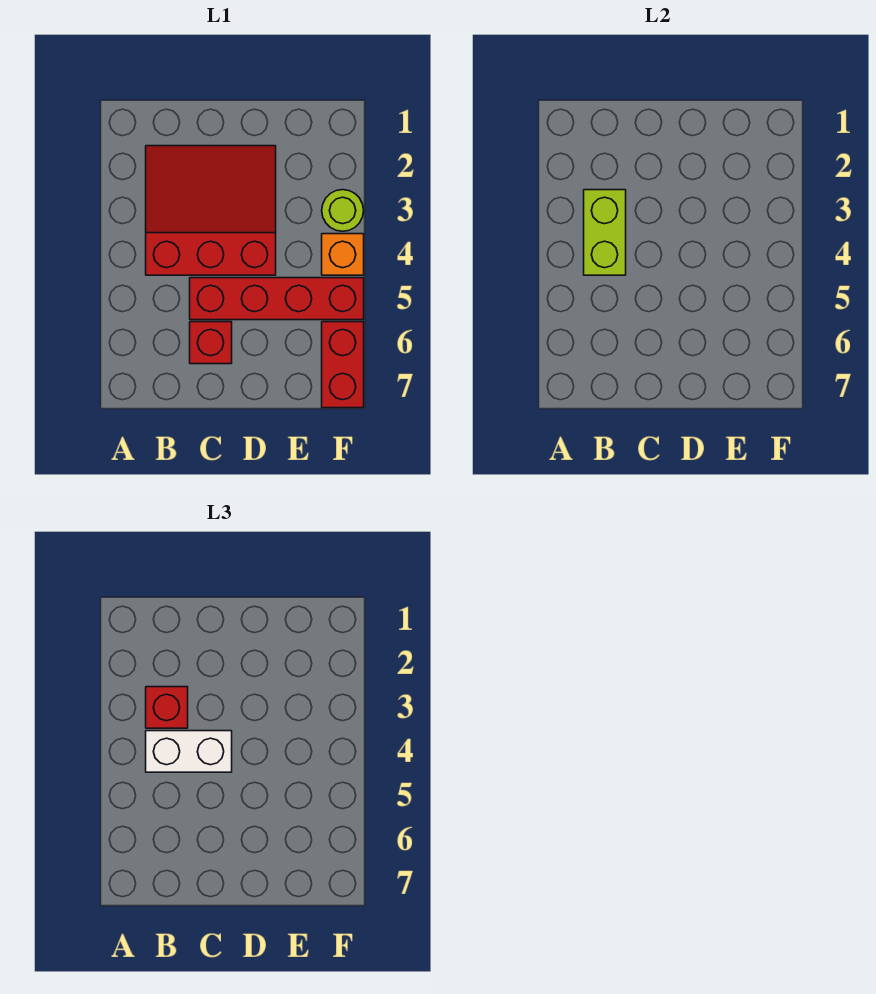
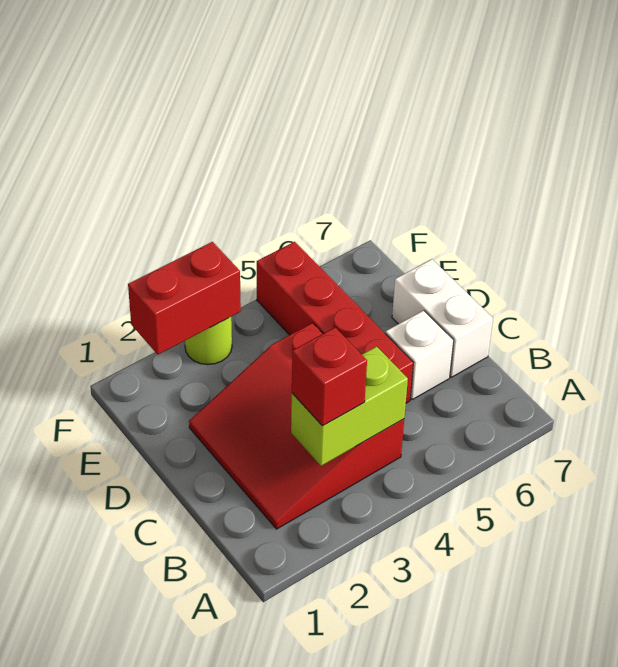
white brick B4:C4 level 3 -> white brick C7:D7 level 1
red brick C6 level 1 -> white brick C6 level 1
orange brick F4 level 1 -> none
red brick F6:F7 level 1 -> red brick F2:F3 level 2

